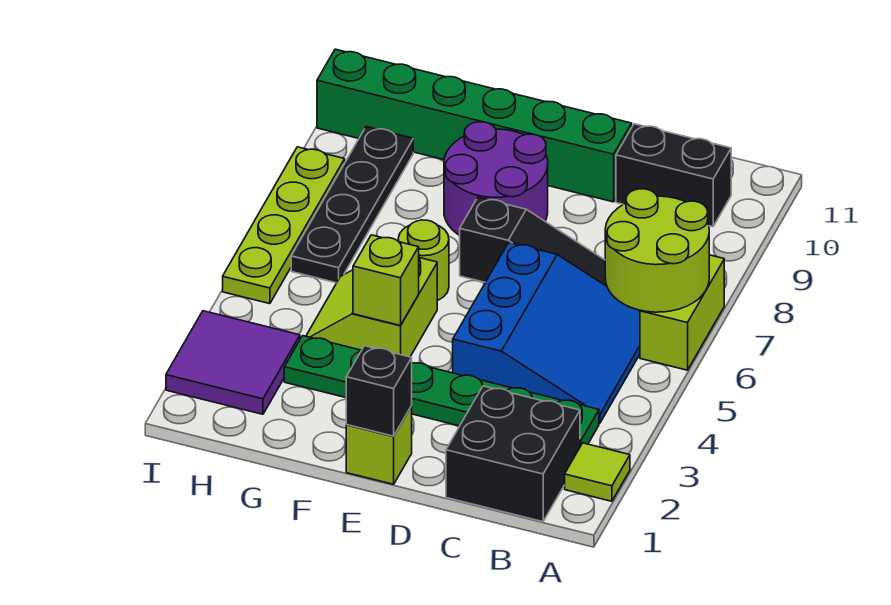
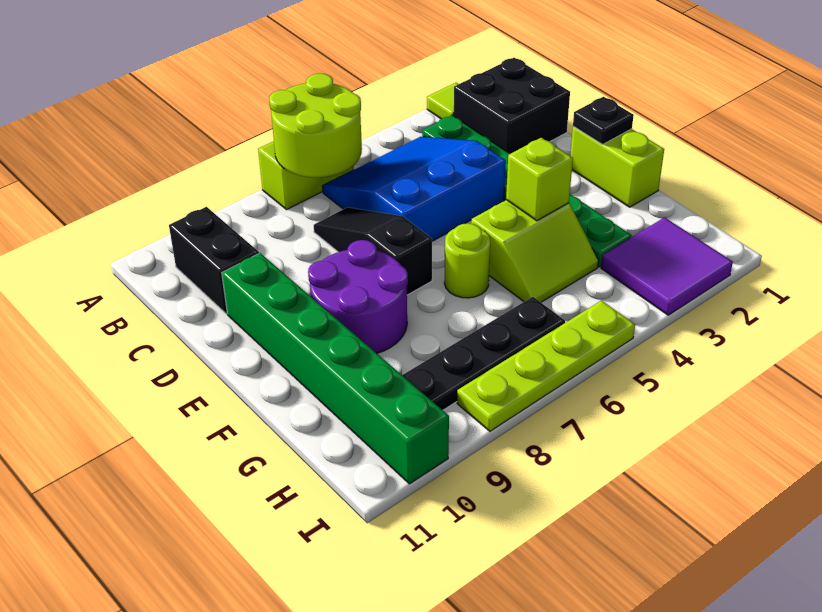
lime brick E1 level 1 -> lime brick E1:F1 level 1
black brick E1 level 2 -> black plate E1 level 2

